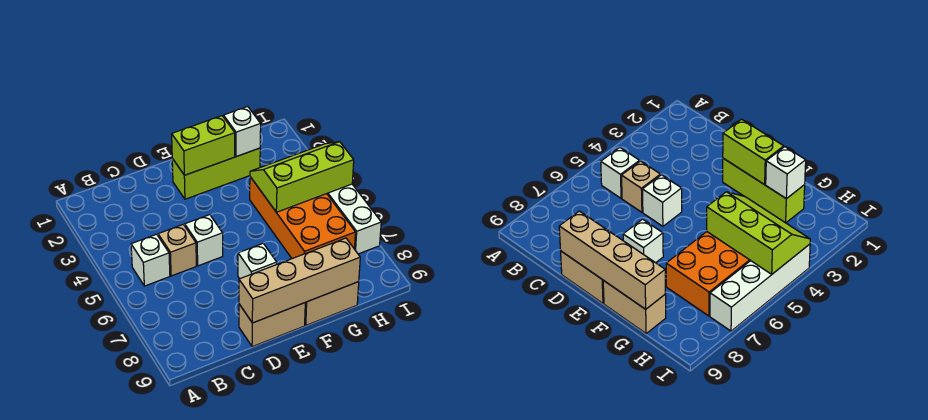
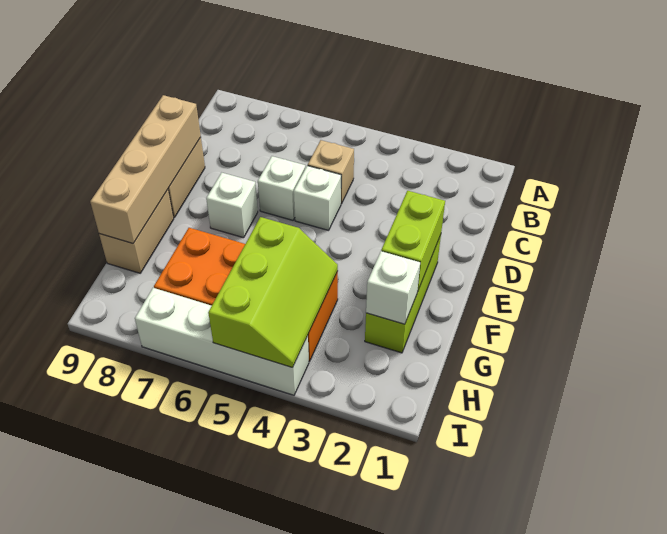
white brick B5 level 1 -> white brick D6 level 1

